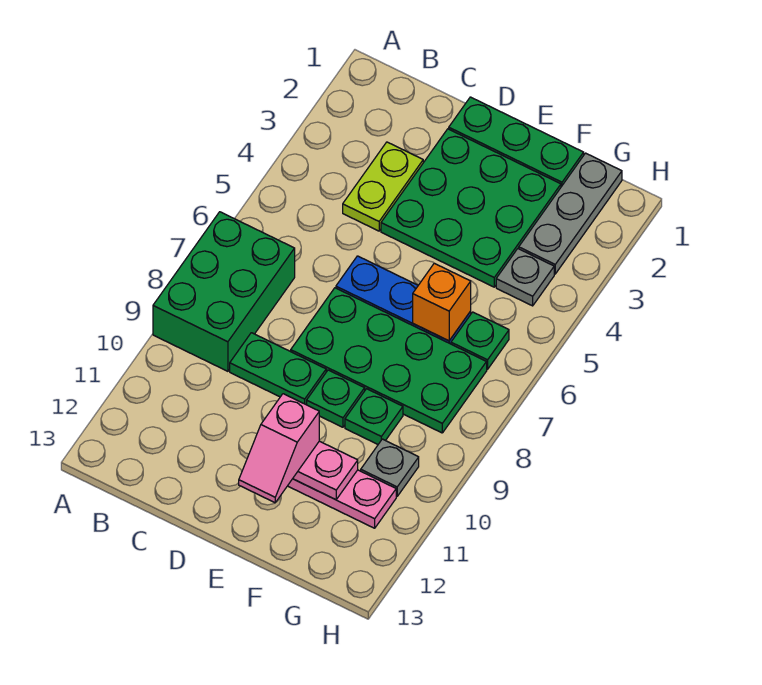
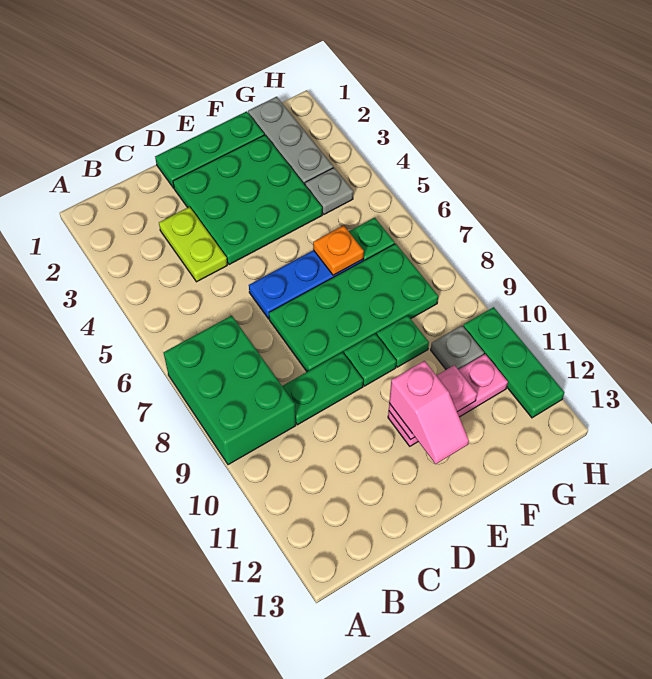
orange brick F6 level 2 -> orange plate F6 level 2
none -> green plate H10:H12 level 1

